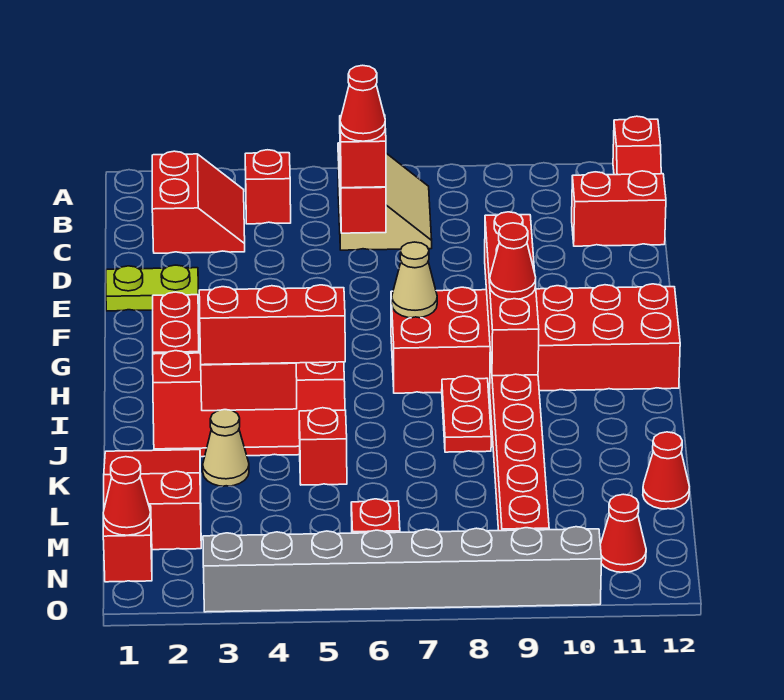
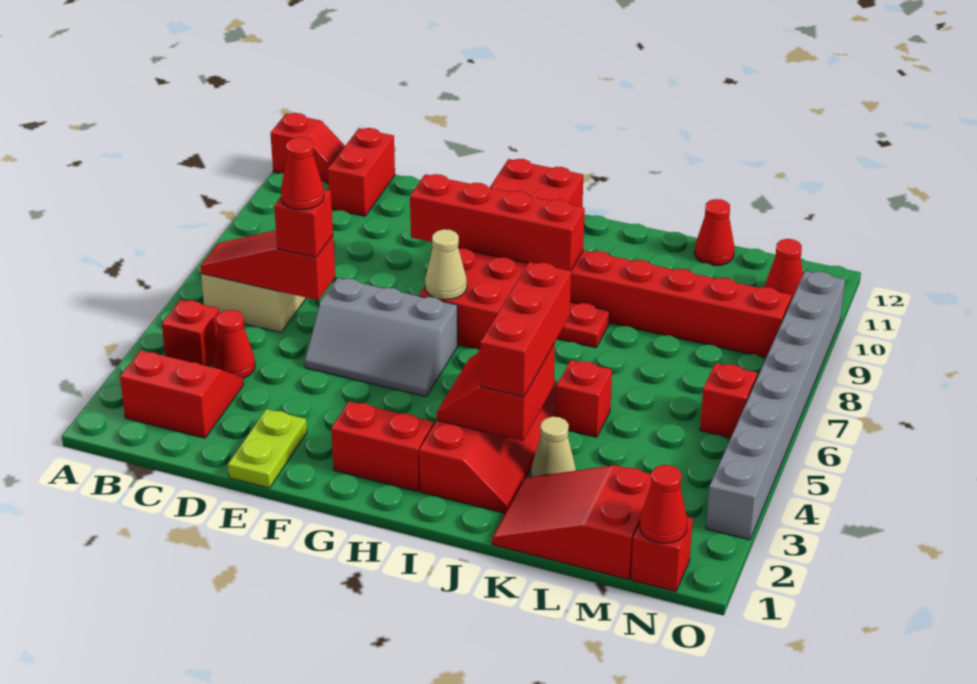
none -> grey slope E5:G6 level 1 top 6
red cone H9 level 3 -> red cone C4 level 1

